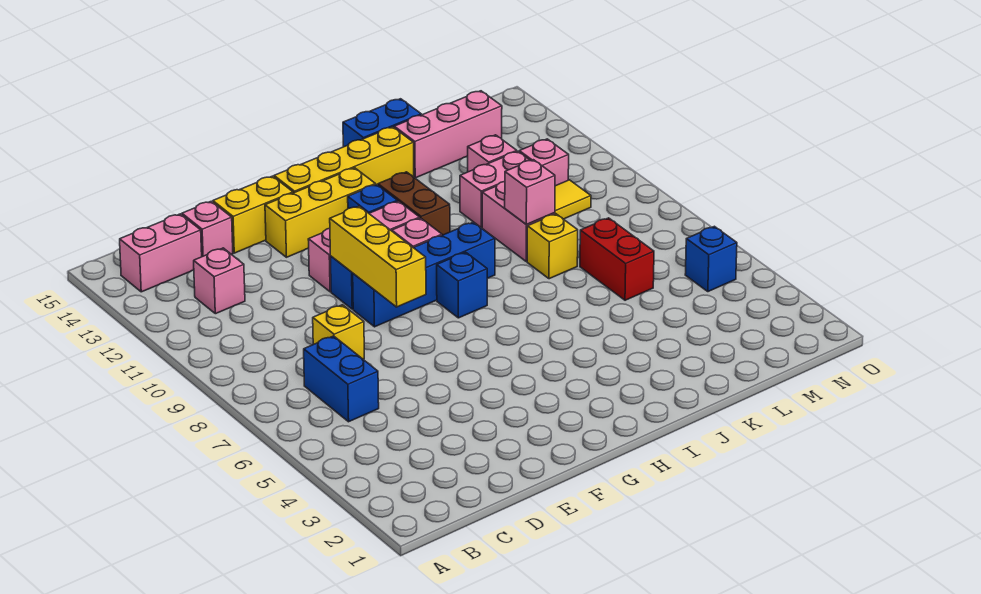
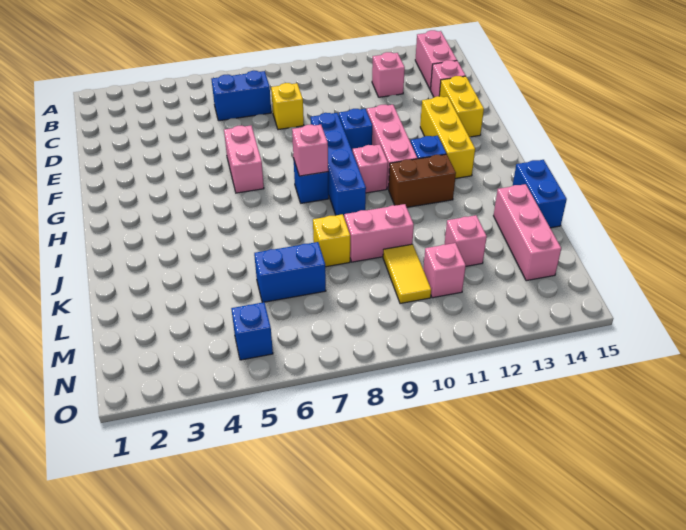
yellow brick F8:F10 level 2 -> none
yellow brick G14:J14 level 1 -> none
pink brick K9 level 2 -> pink brick H8 level 2
pink brick K11:L11 level 1 -> pink brick F6:G6 level 1
red brick L6:L7 level 1 -> blue brick L6:L7 level 1

